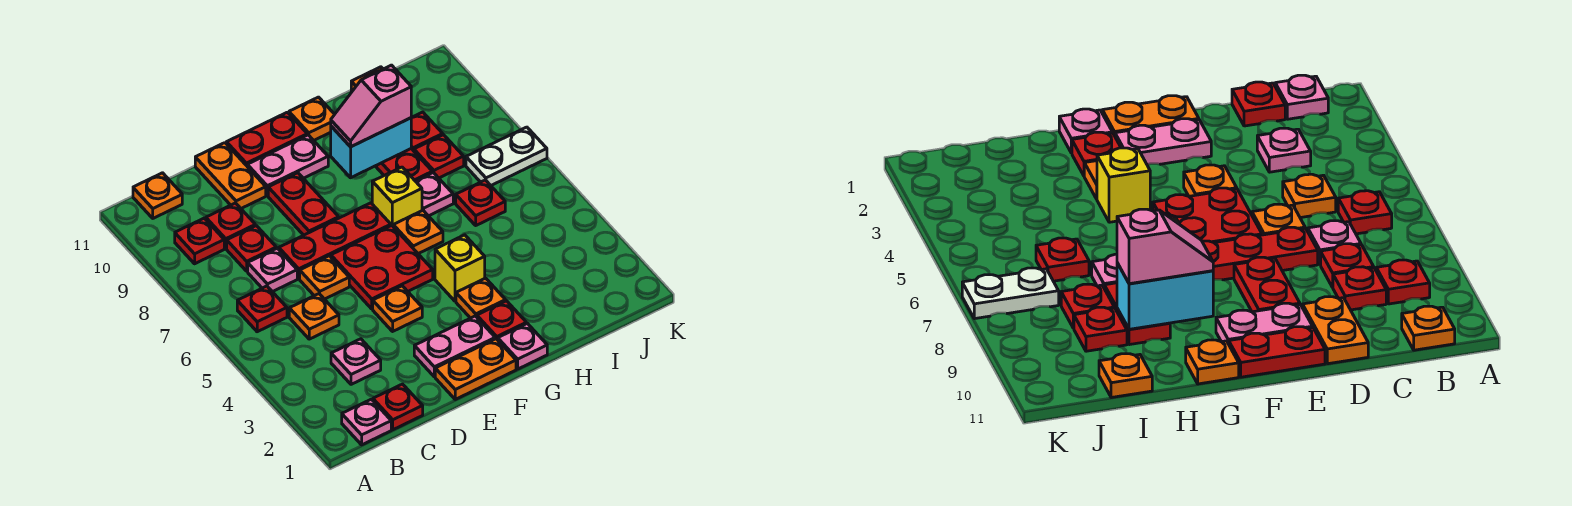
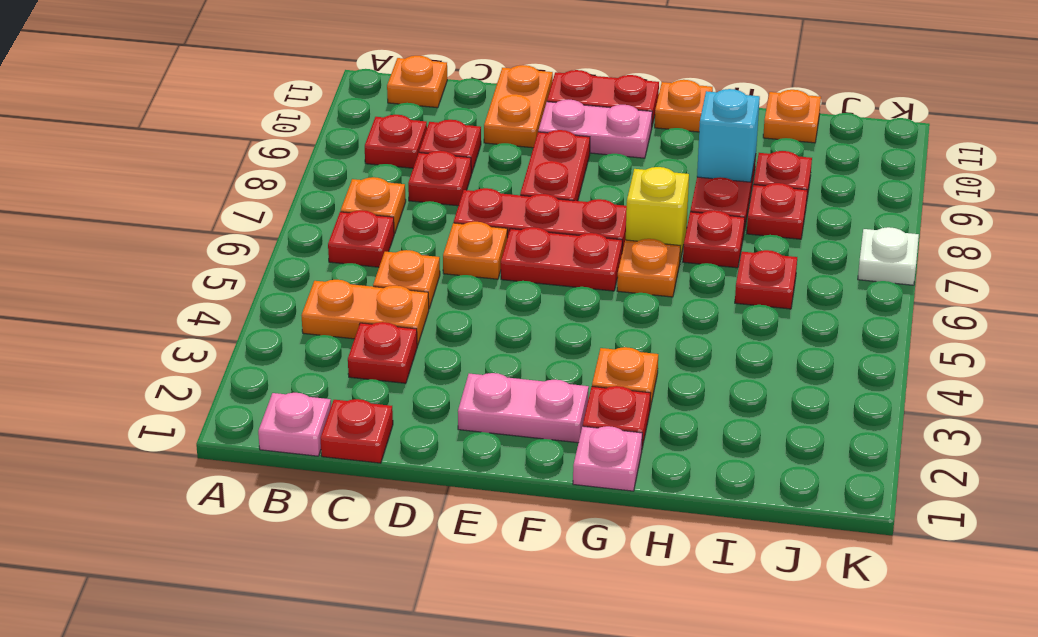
pink plate C3 level 1 -> red plate C3 level 1
pink plate C7 level 1 -> none
orange plate E1:F1 level 1 -> orange plate B4:C4 level 1
orange plate E4 level 1 -> orange plate B7 level 1
red plate E5:F6 level 1 -> red plate E6:F6 level 1
yellow brick G4 level 1 -> none
cyan brick G9:H9 level 2 -> cyan brick H9 level 2
pink slope G9:H9 level 3 top H -> none
pink plate H7 level 1 -> red plate H7 level 1
white plate J7:K7 level 1 -> white plate K7 level 1

